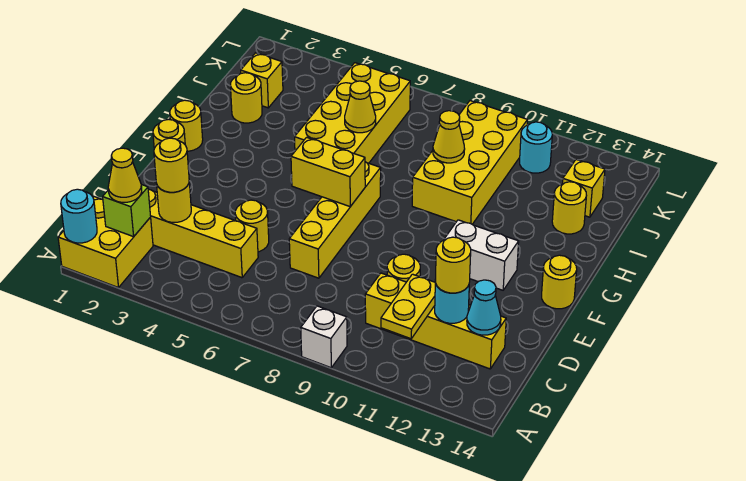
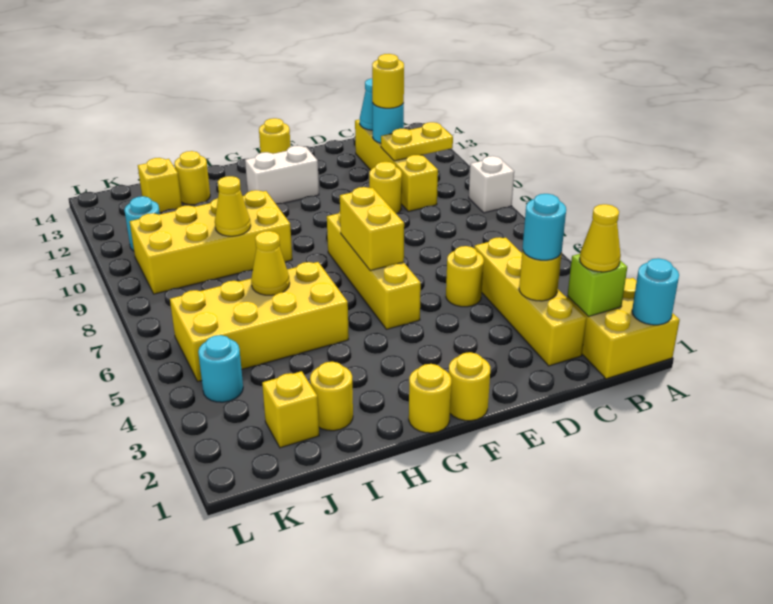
yellow round brick C3 level 3 -> cyan round brick C3 level 3
yellow brick D7:G7 level 1 -> yellow brick F5:F8 level 1
white brick F11:F12 level 1 -> white brick F12:G12 level 1
none -> cyan round brick K4 level 1

